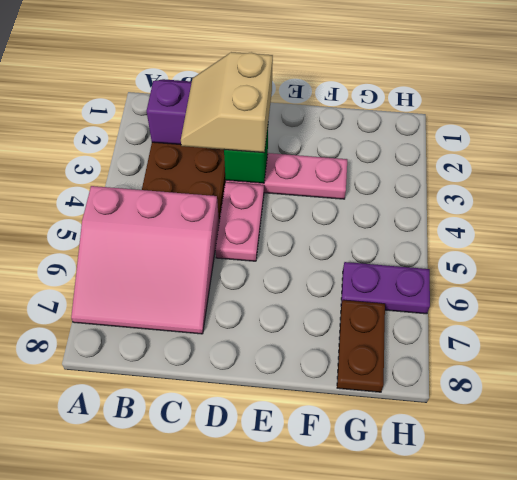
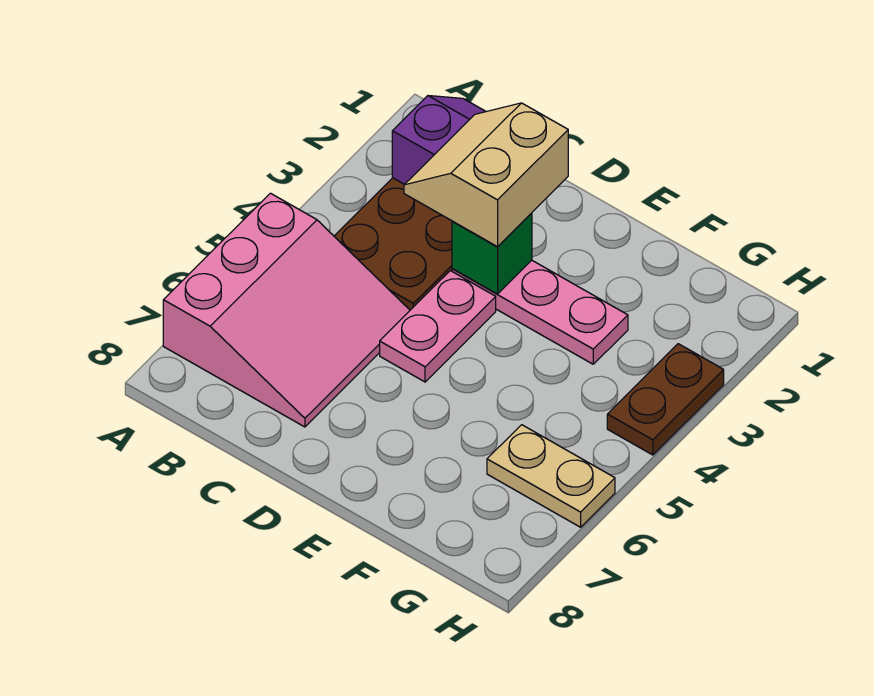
pink slope A5:C7 level 1 top 5 -> pink slope A5:C7 level 1 top A
purple plate G6:H6 level 1 -> tan plate G6:H6 level 1
brown plate G7:G8 level 1 -> brown plate H3:H4 level 1

